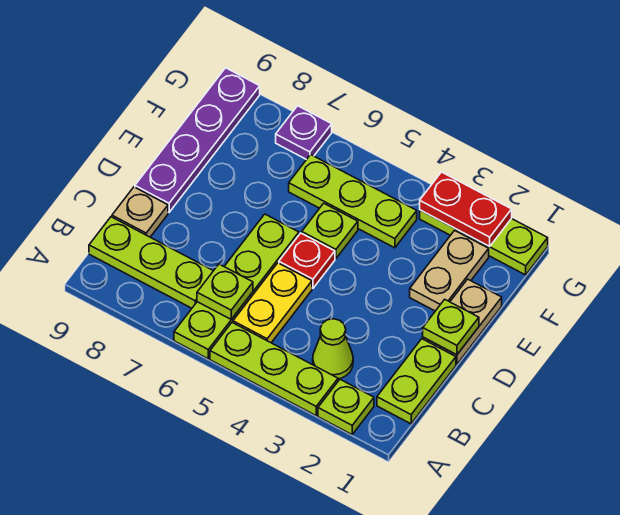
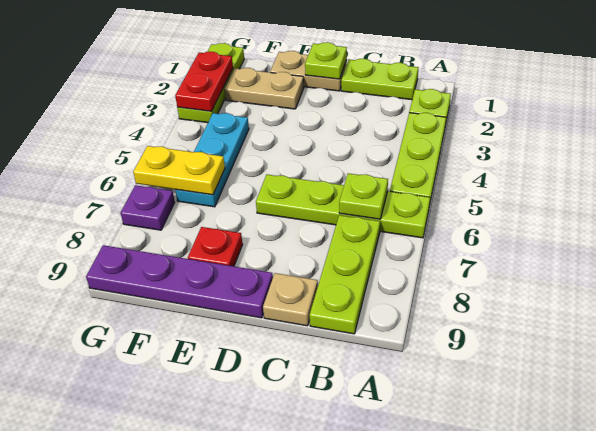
lime cone B3 level 1 -> none
yellow plate B5:C5 level 1 -> yellow plate F6:G6 level 2
red plate D5 level 1 -> red plate E8 level 1
lime plate E5 level 1 -> none
lime plate F4:F6 level 1 -> cyan plate F4:F6 level 1

